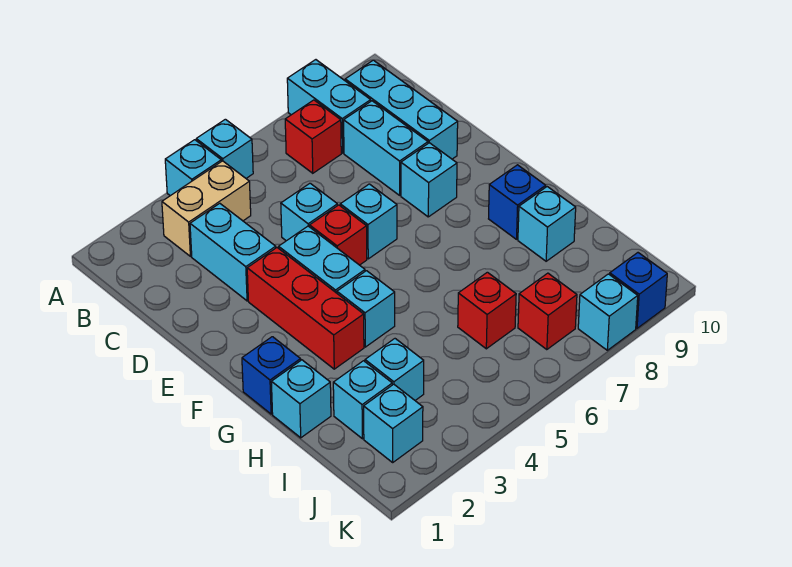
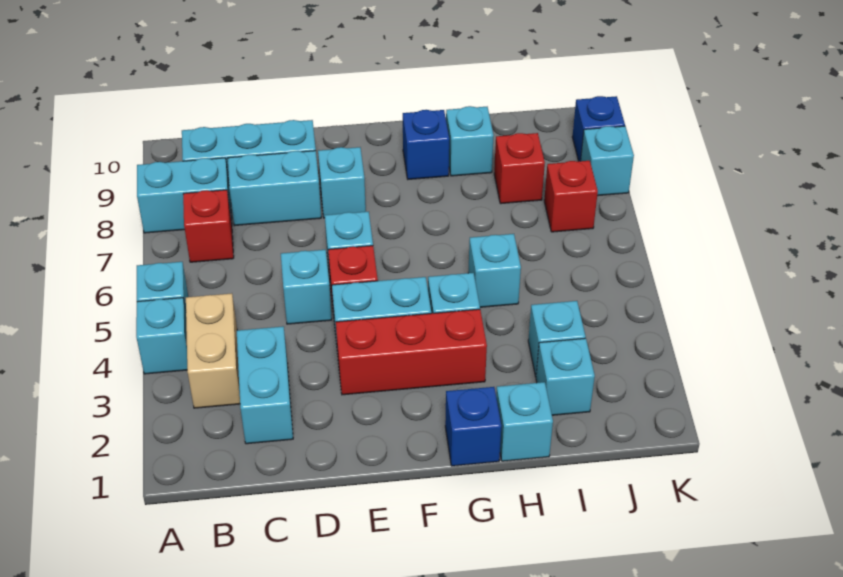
cyan brick C3:D3 level 1 -> cyan brick C2:C3 level 1
red brick I6 level 1 -> red brick I8 level 1
cyan brick J2 level 1 -> cyan brick H5 level 1

